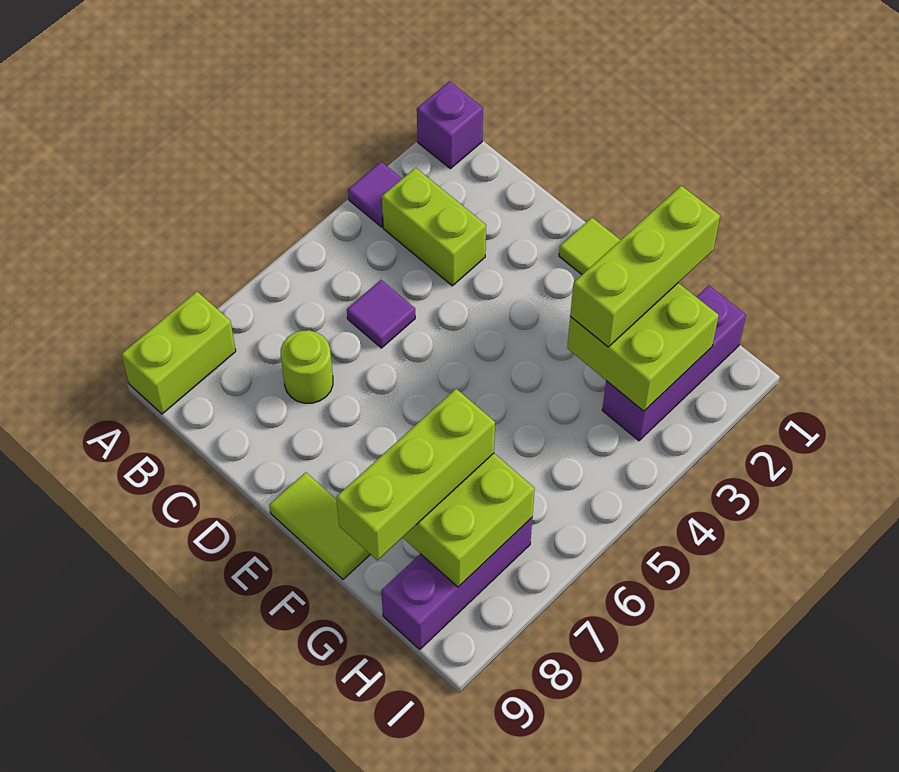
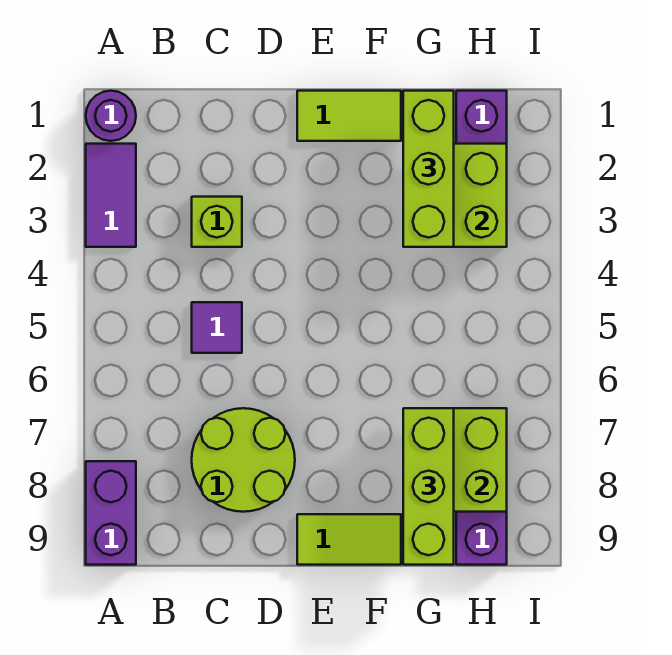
purple brick A1 level 1 -> purple round brick A1 level 1
purple tile A3 level 1 -> purple tile A2:A3 level 1
lime brick A8:A9 level 1 -> purple brick A8:A9 level 1
lime brick B3:C3 level 1 -> lime brick C3 level 1
lime round brick C7 level 1 -> lime round brick C7:D8 level 1

